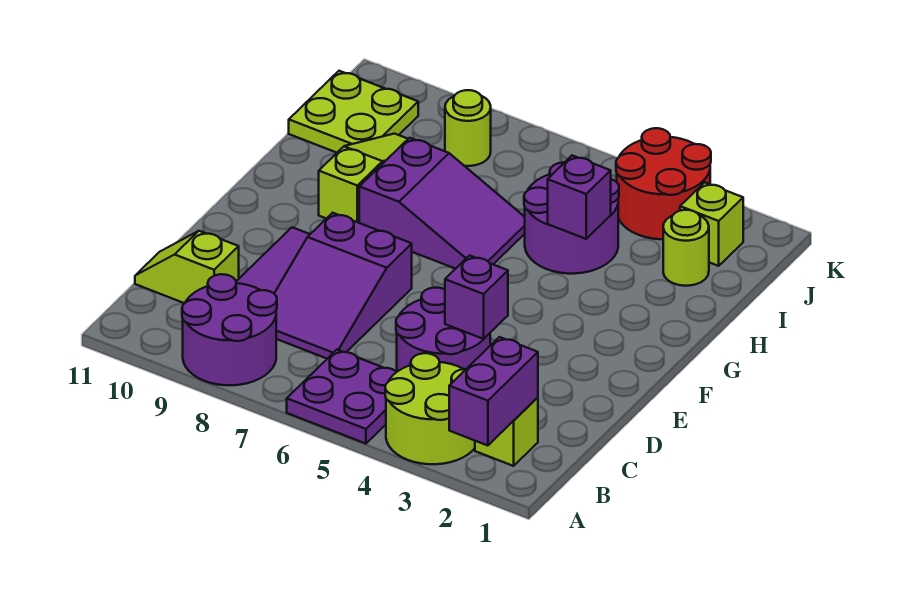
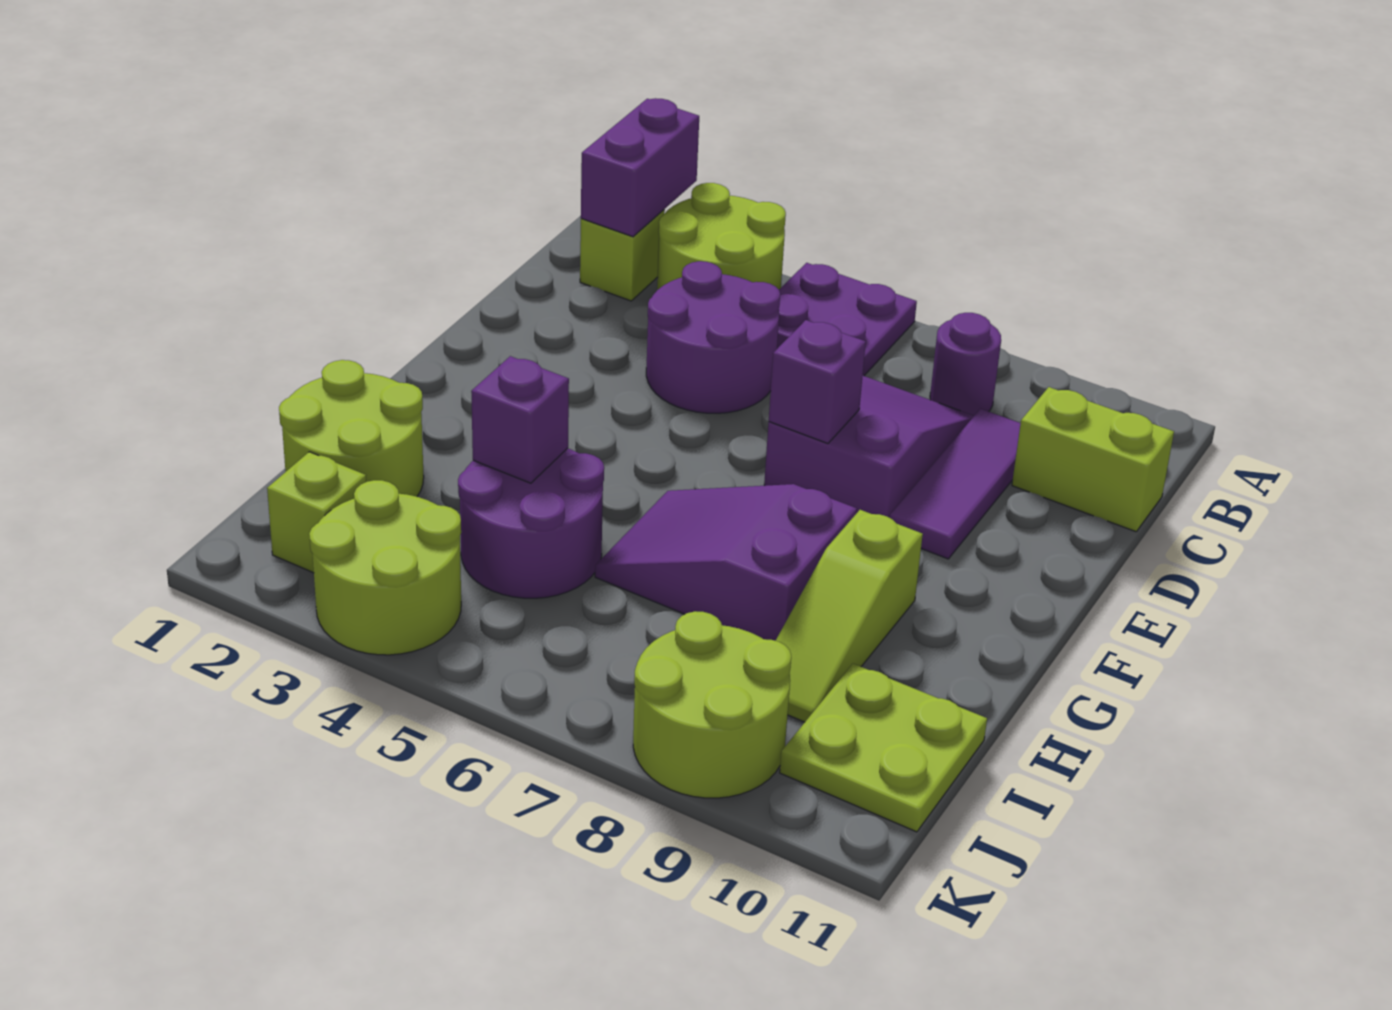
purple round brick A8:B9 level 1 -> purple round brick B8 level 1
lime slope C10:C11 level 1 top 10 -> lime brick C10:C11 level 1
purple brick D4 level 2 -> purple brick E7 level 2
lime round brick I2 level 1 -> lime round brick H1:I2 level 1
red round brick J3:K4 level 1 -> lime round brick J3:K4 level 1
lime round brick J8 level 1 -> lime round brick J8:K9 level 1

